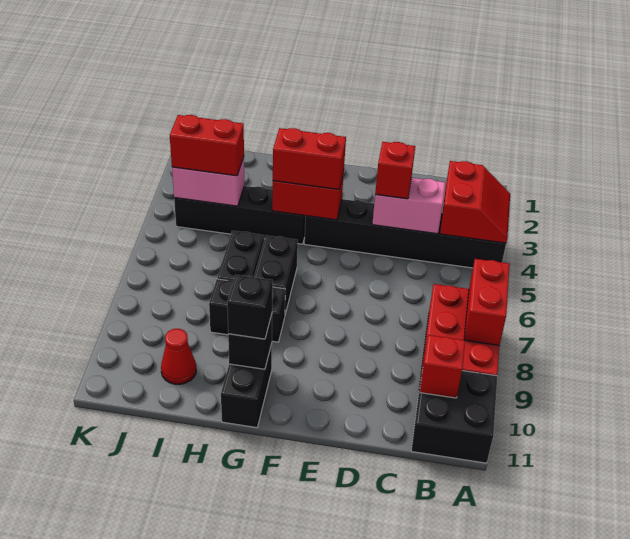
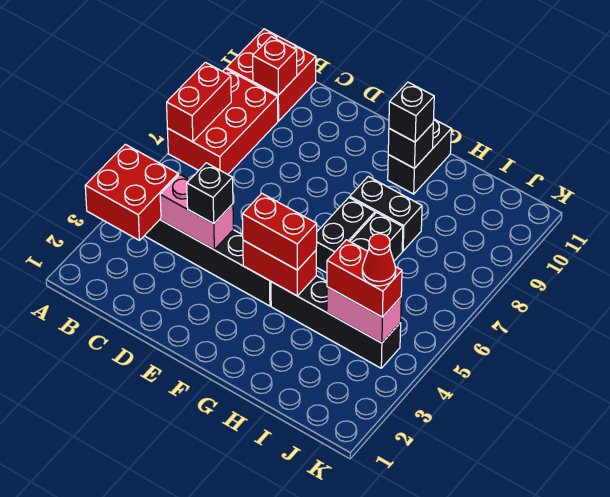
red slope A3:B4 level 2 top B -> red brick A3:B4 level 2
black brick A10:B11 level 1 -> red brick A10:B11 level 1
red brick D4 level 3 -> black brick D4 level 3
red cone I10 level 1 -> red cone J4 level 4

